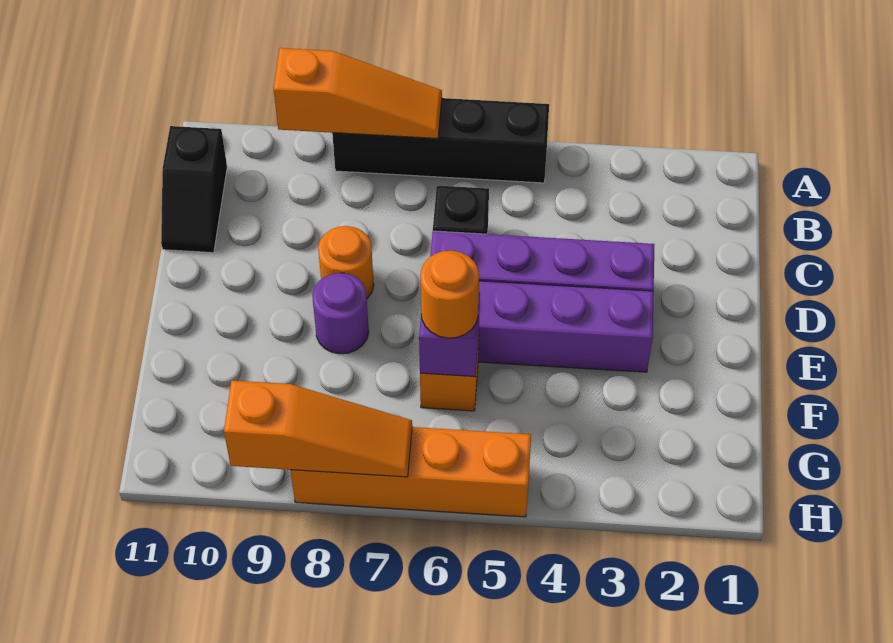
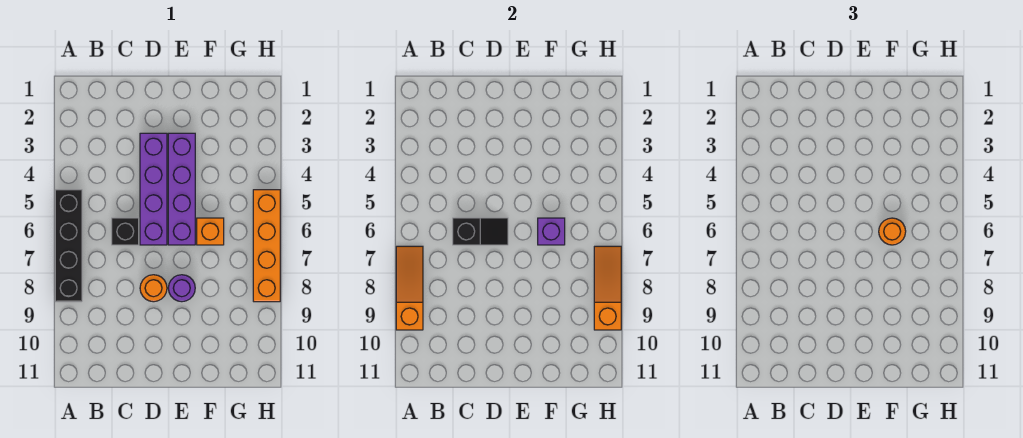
black slope B11:C11 level 1 top B -> black slope C6:D6 level 2 top C

